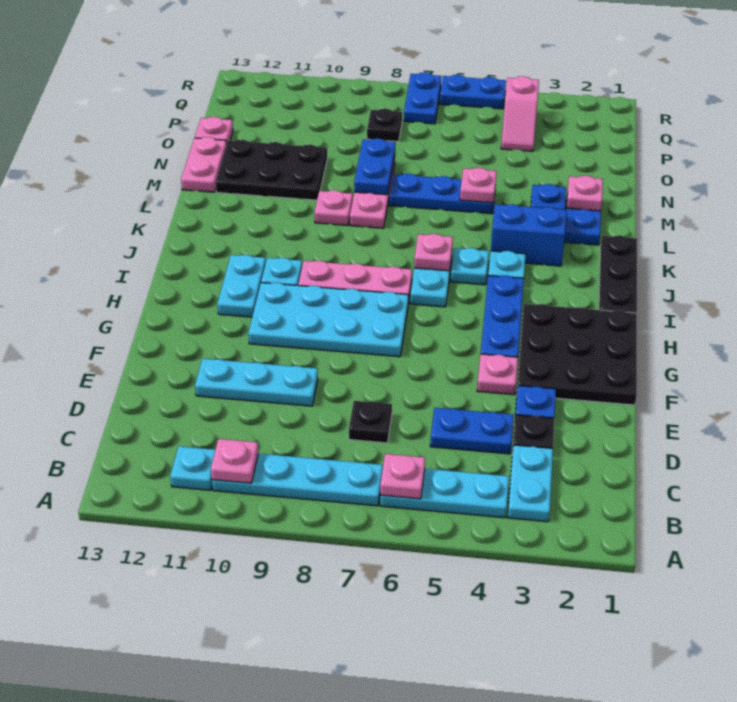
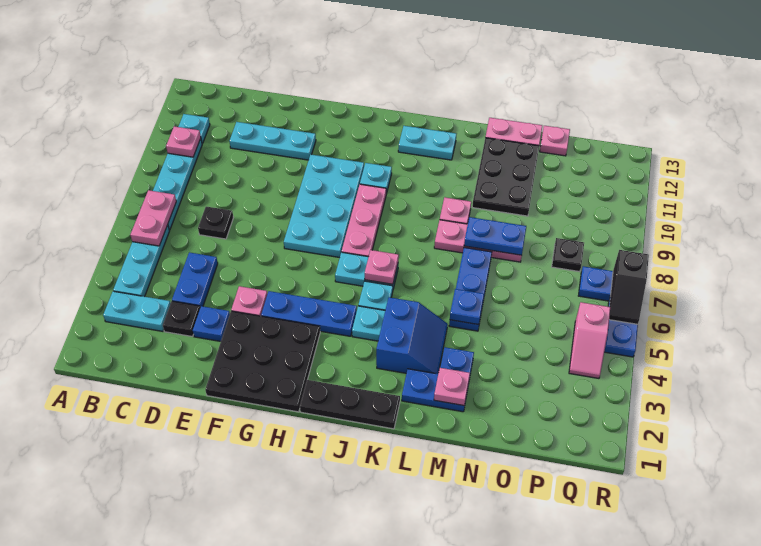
pink plate B6 level 2 -> pink plate B6:B7 level 2
cyan plate E9:E11 level 1 -> cyan plate D11:F11 level 1
cyan plate H11:I11 level 1 -> cyan plate J12:K12 level 1
pink plate M5 level 2 -> blue plate M5 level 2
pink slope P4:Q4 level 1 top Q -> pink slope Q4:Q5 level 1 top 5
none -> black slope R6:R7 level 2 top 7

